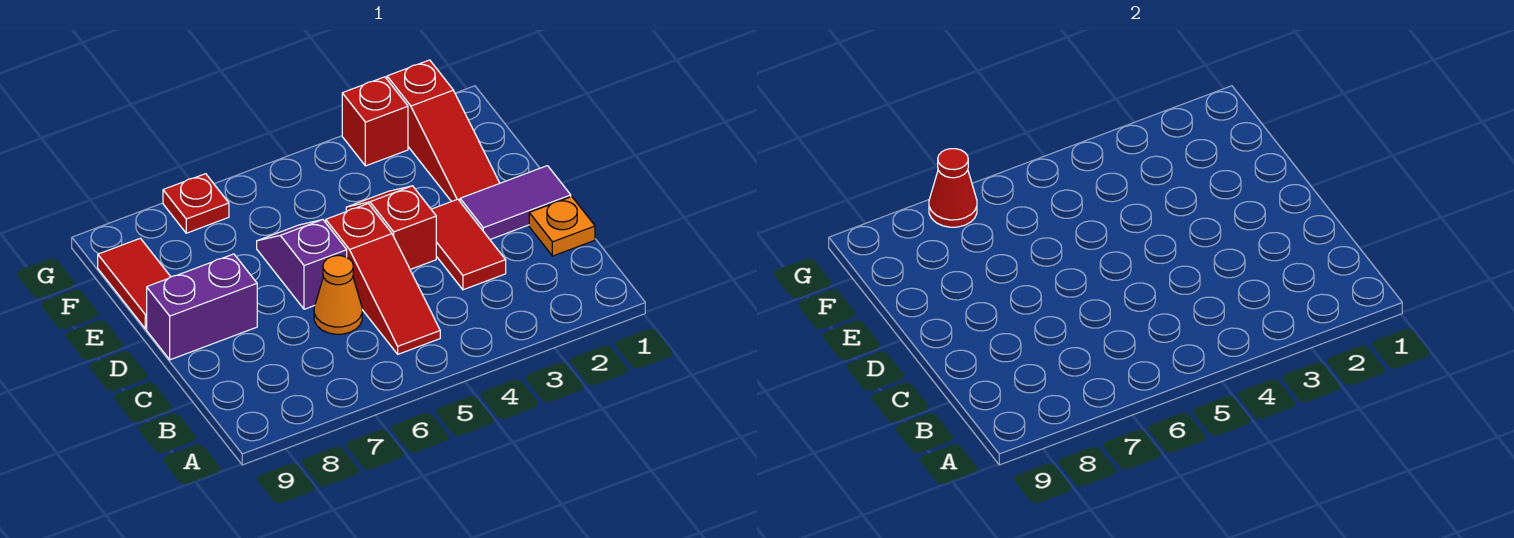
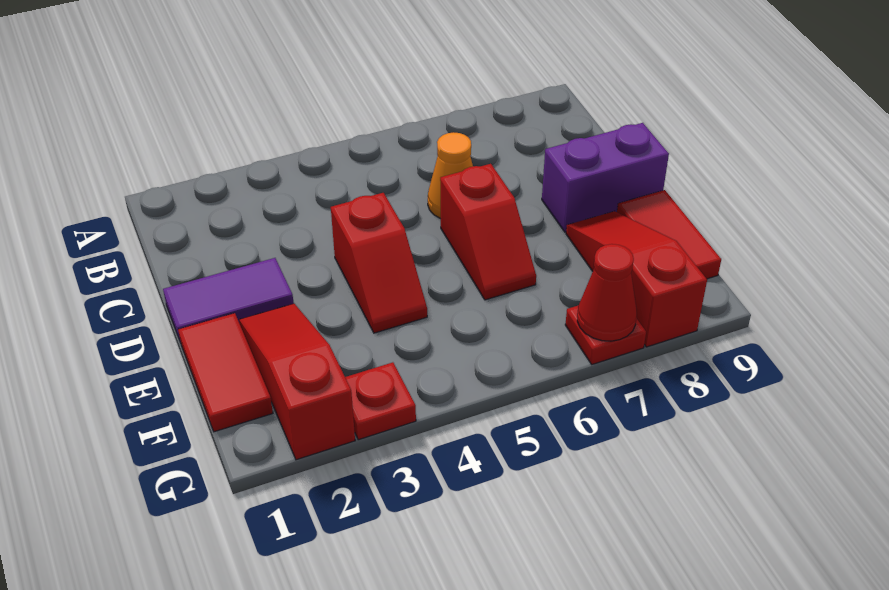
red slope B5:D5 level 1 top D -> red slope E8:G8 level 1 top G
orange plate C1 level 1 -> none
red tile C3:D3 level 1 -> red tile E1:F1 level 1
purple slope D6:E6 level 1 top D -> red slope D6:E6 level 1 top D
red brick G3 level 1 -> red plate G3 level 1

